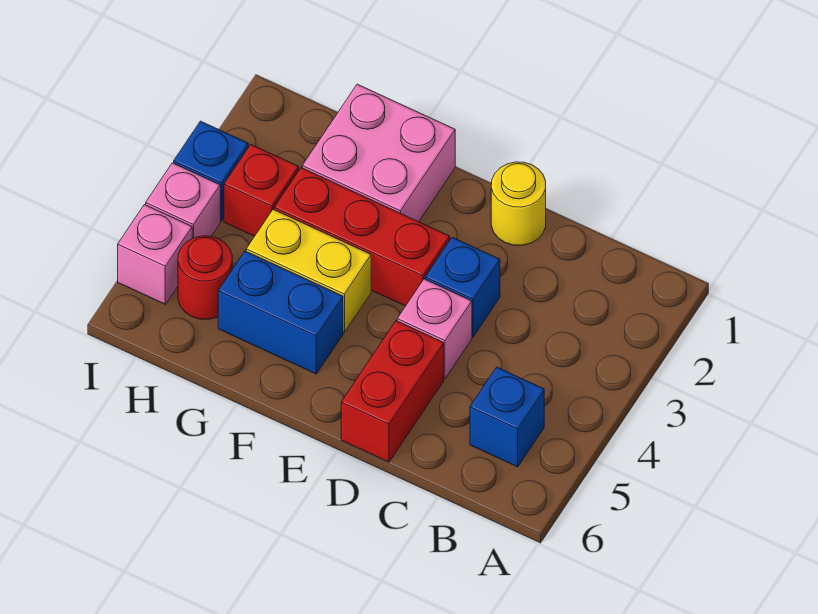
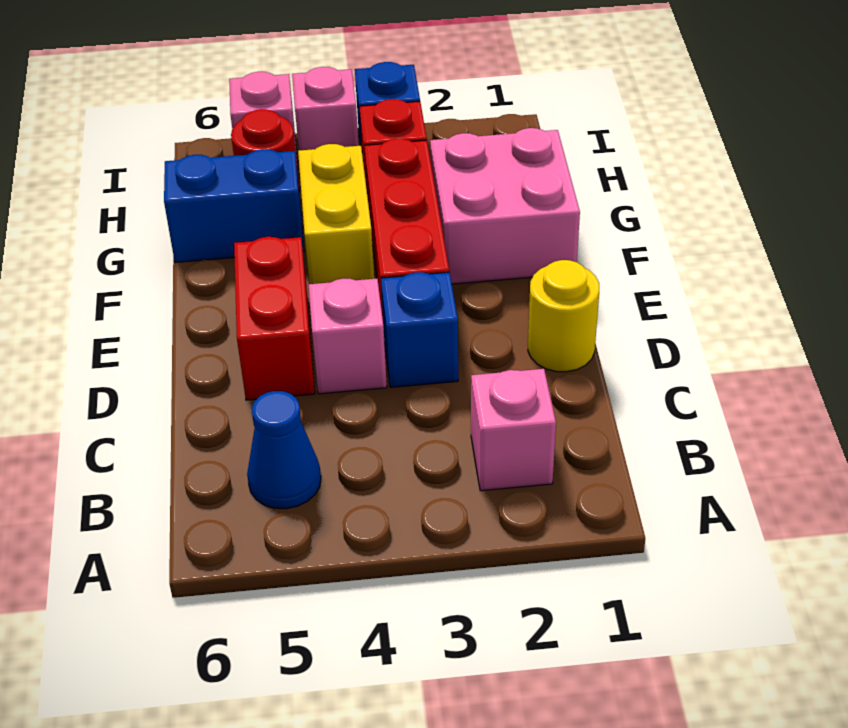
none -> pink brick B2 level 1
blue brick B5 level 1 -> blue cone B5 level 1
red brick D5:D6 level 1 -> red brick D5:E5 level 1
blue brick F5:G5 level 1 -> blue brick G5:G6 level 1

